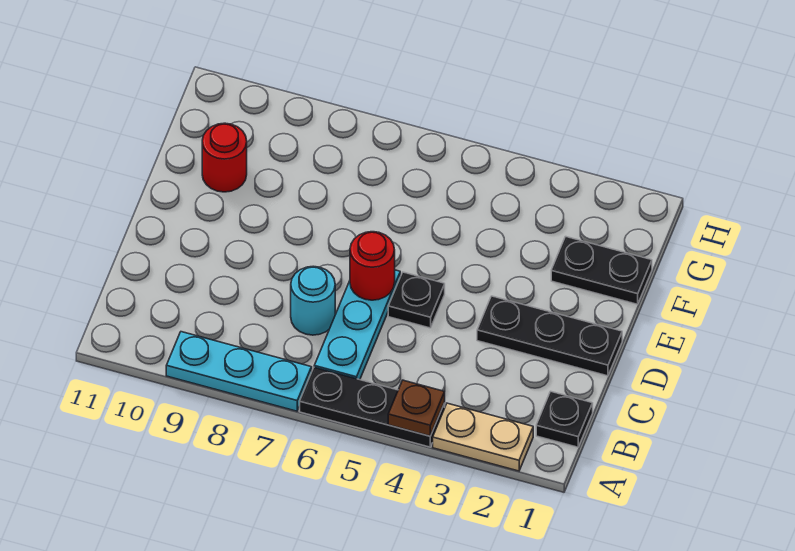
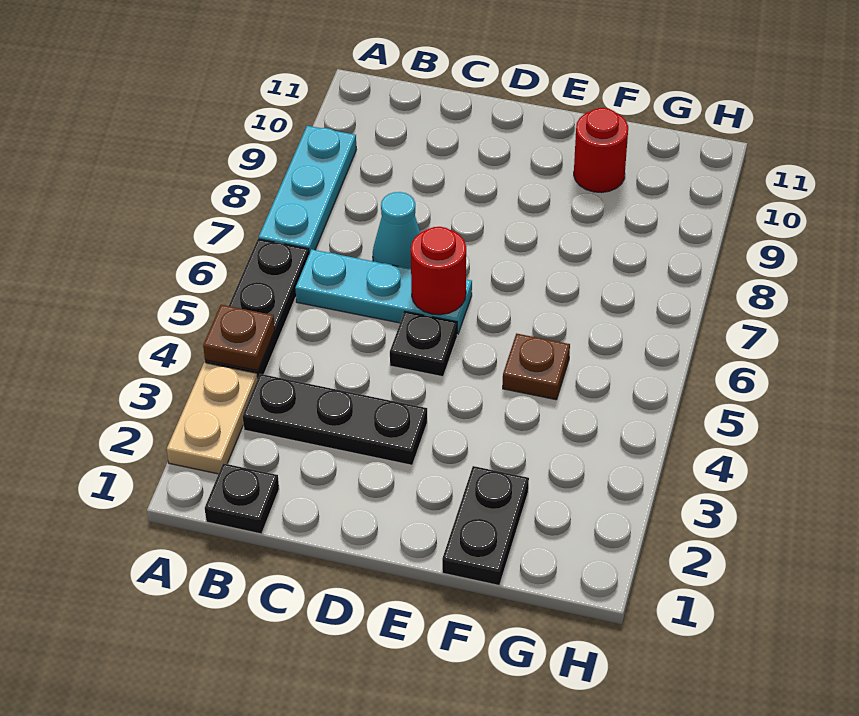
cyan round brick C7 level 1 -> cyan cone C7 level 1
black plate D1:D3 level 1 -> black plate B3:D3 level 1
none -> brown plate F5 level 1

